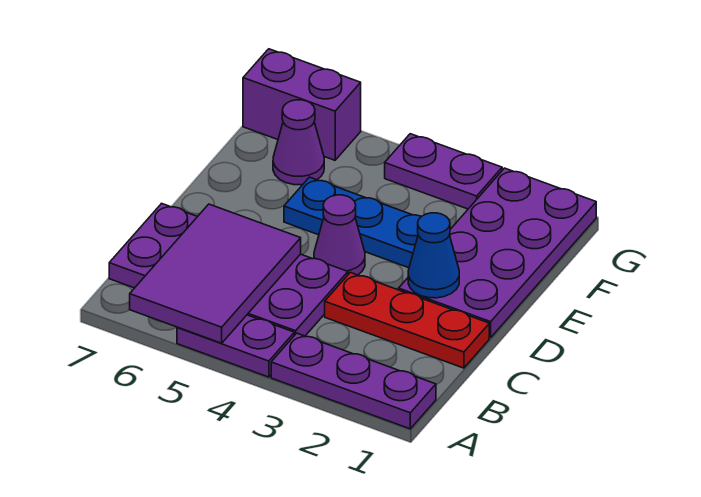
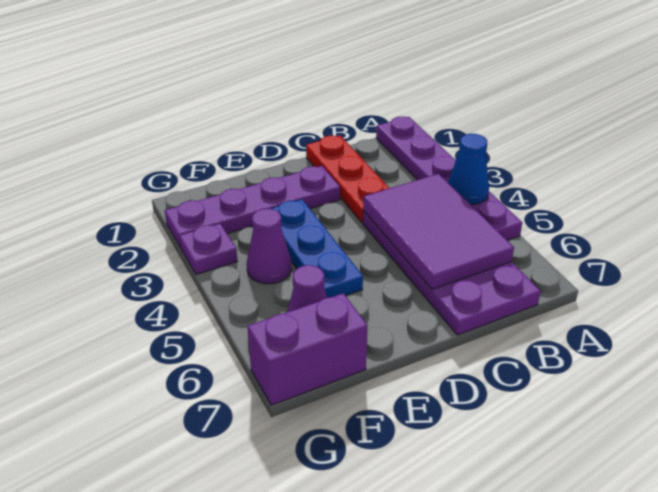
purple tile A5:C6 level 2 -> purple tile B4:C6 level 2
purple plate D1:G2 level 1 -> purple plate D2:G2 level 1
blue cone D2 level 2 -> blue cone A4 level 2
purple cone D4 level 1 -> purple cone F4 level 1
purple plate G3:G4 level 1 -> purple plate G3 level 1
purple brick G6:G7 level 1 -> purple brick F7:G7 level 1

